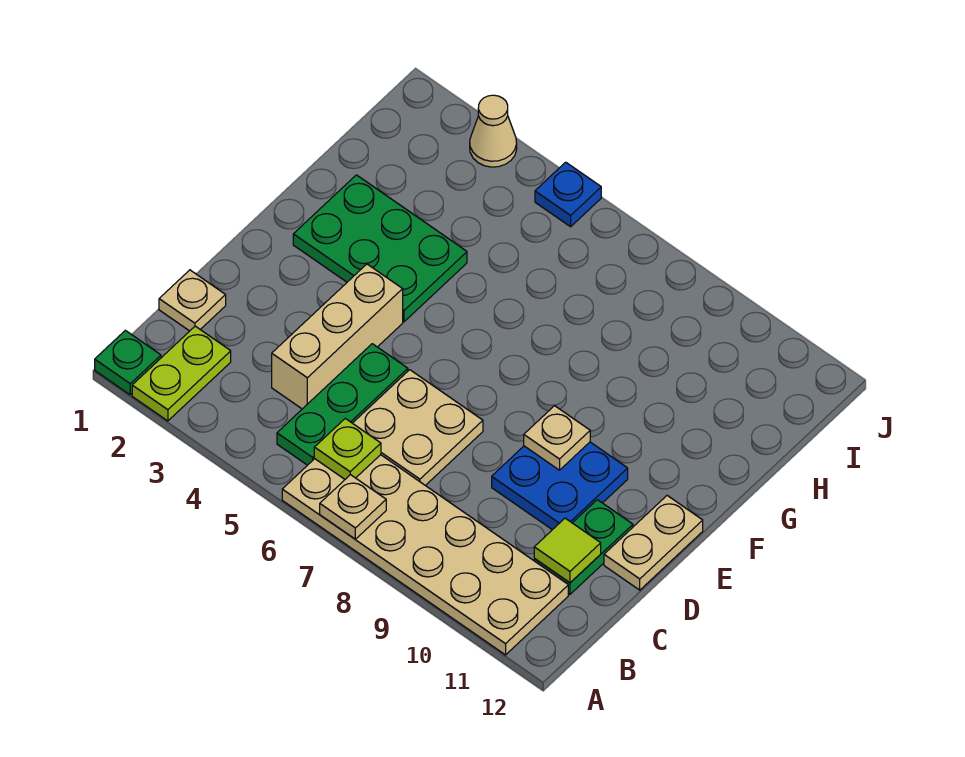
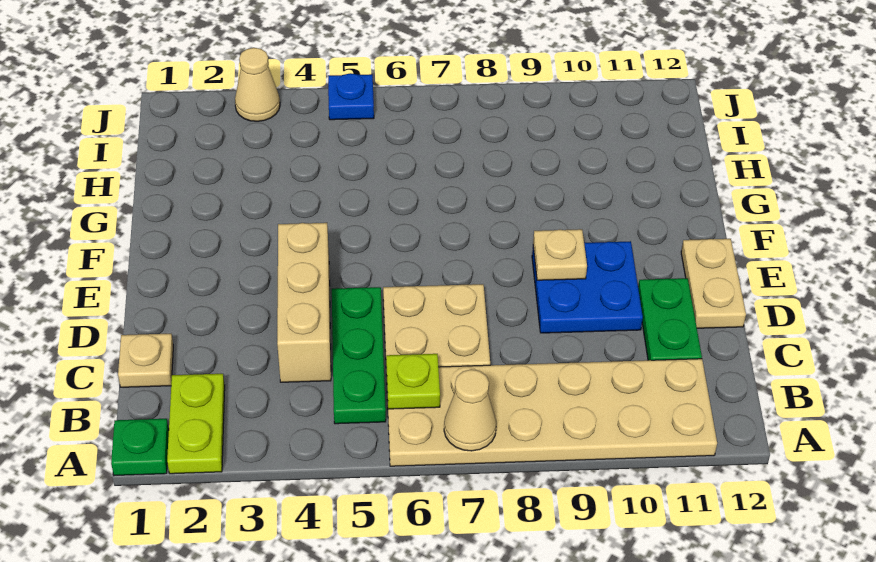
tan plate A7 level 2 -> tan cone A7 level 2
lime tile C11 level 2 -> none
green plate F2:G4 level 1 -> none

